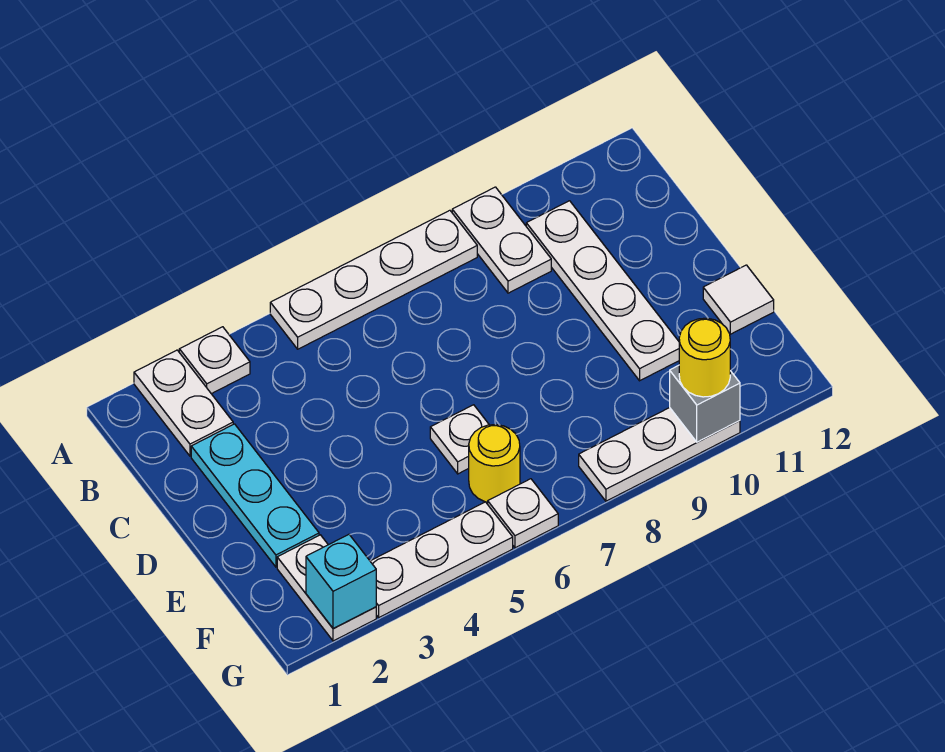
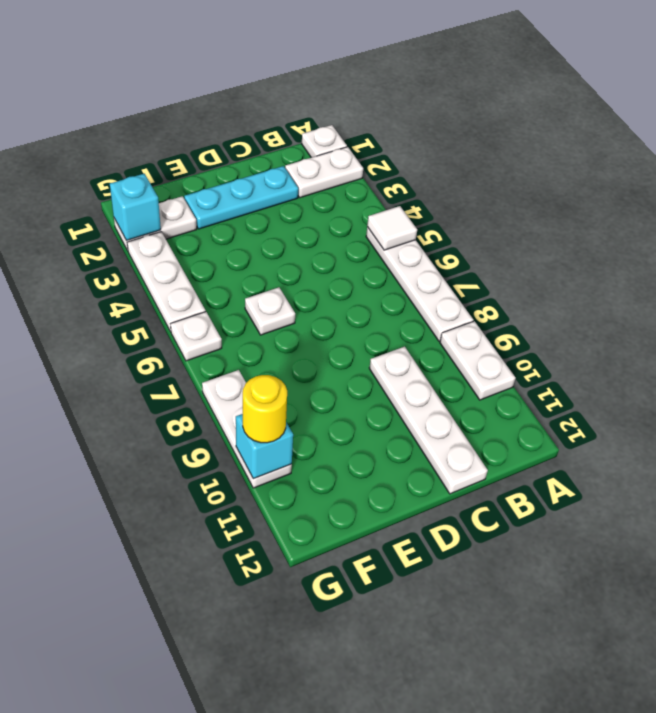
white plate A3 level 1 -> white plate A1 level 1
white plate A9:B9 level 1 -> white plate A9:A10 level 1
white plate B10:E10 level 1 -> white plate C9:C12 level 1
white tile E12 level 1 -> white tile A5 level 2
yellow round brick F6 level 1 -> none
grey brick G10 level 2 -> cyan brick G10 level 2

